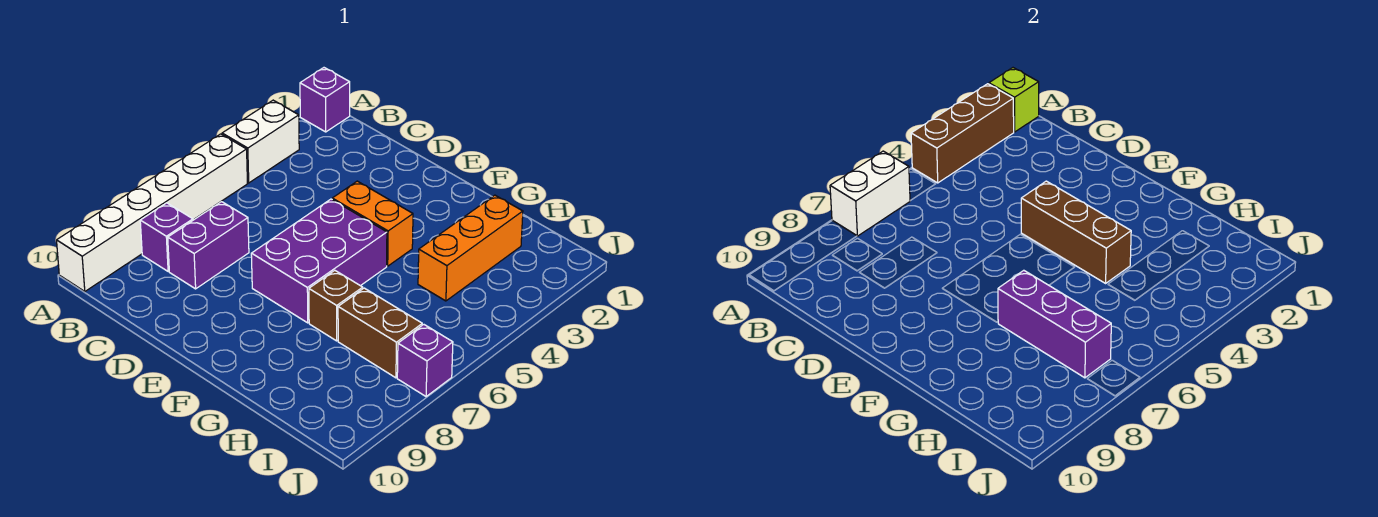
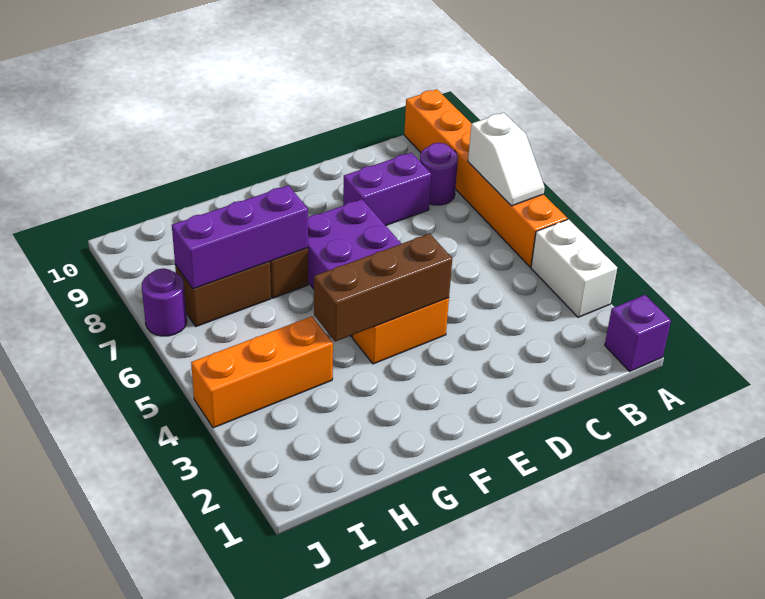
lime brick A1 level 2 -> none
brown brick A2:A4 level 2 -> none
white brick A5:A10 level 1 -> orange brick A5:A10 level 1
white brick A6:A7 level 2 -> white slope A6:A7 level 2 top 7
purple brick B8 level 1 -> purple round brick B8 level 1
purple brick C7:C8 level 1 -> purple brick C8:D8 level 1
orange brick H2:H4 level 1 -> orange brick H4:J4 level 1
purple brick J7 level 1 -> purple round brick J7 level 1

